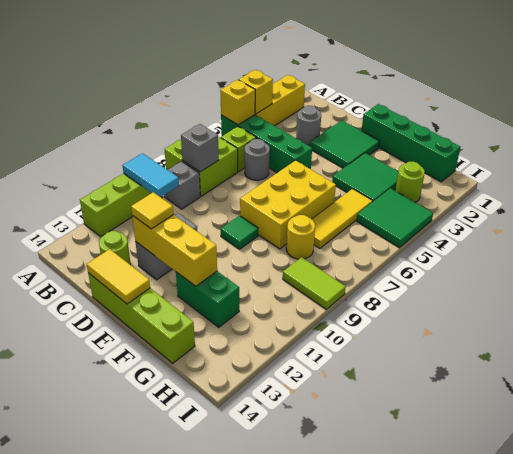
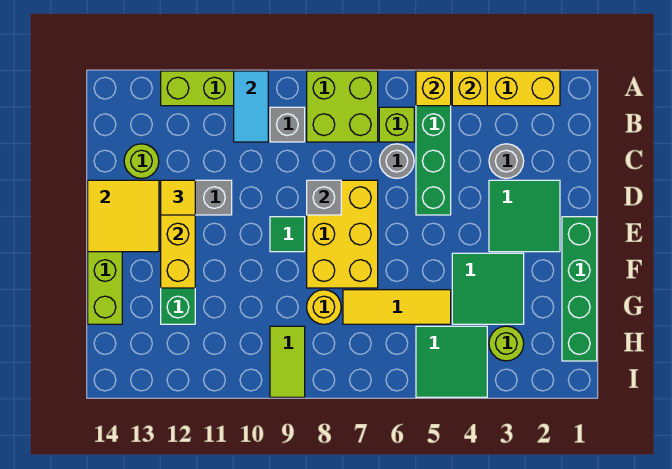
grey brick B8 level 2 -> grey brick D8 level 2
yellow tile D14:E14 level 2 -> yellow tile D13:E14 level 2
yellow brick E6:F8 level 1 -> yellow brick D7:F8 level 1

